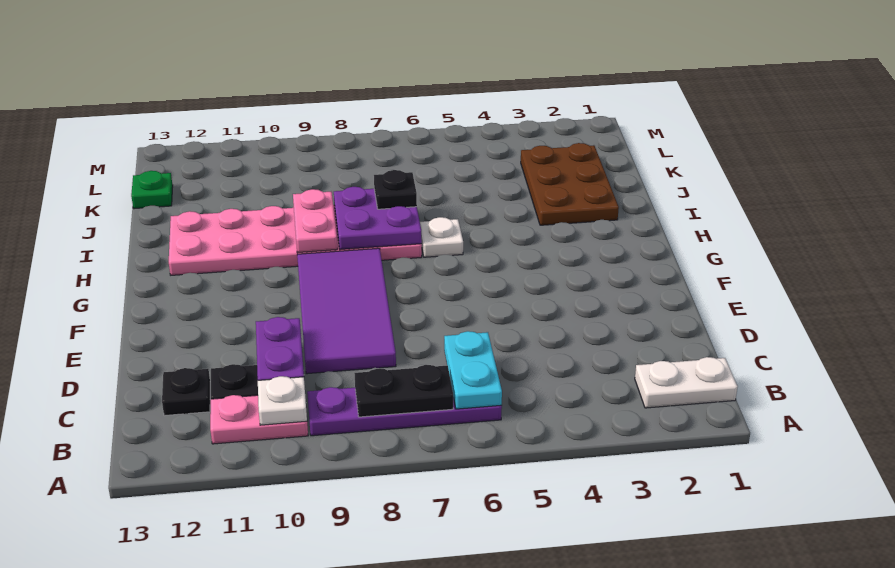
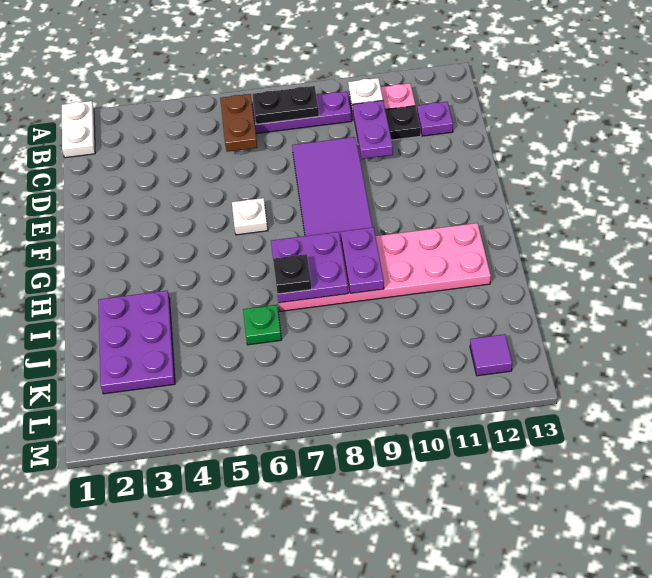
white plate B1:B2 level 1 -> white plate A1:B1 level 1
cyan plate B6:C6 level 2 -> brown plate B6:C6 level 2
black plate C12 level 1 -> purple plate C12 level 1
white plate H6 level 1 -> white plate F6 level 1
pink plate H9:I9 level 2 -> purple plate H9:I9 level 2
brown plate I2:K3 level 1 -> purple plate I2:K3 level 1
green plate K13 level 1 -> green plate J6 level 1
none -> purple tile L12 level 1

